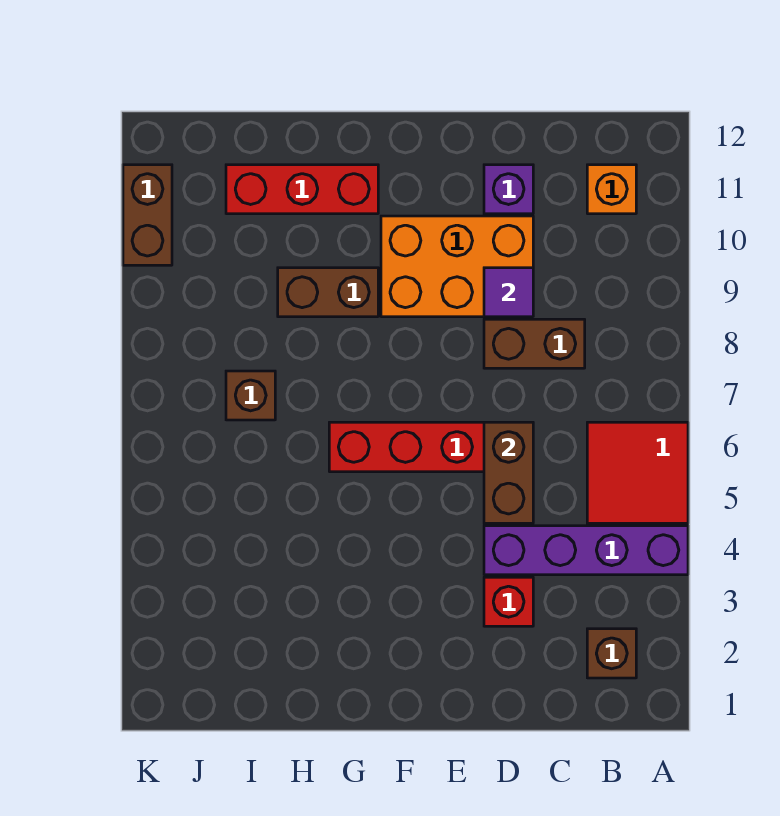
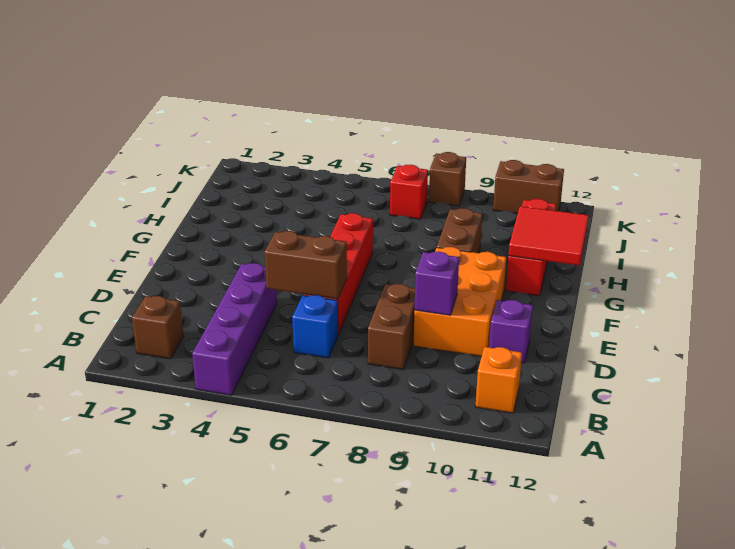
red tile A5:B6 level 1 -> red tile G11:H12 level 2
none -> blue brick C6 level 1
red brick D3 level 1 -> red brick J7 level 1
purple tile D9 level 2 -> purple brick D9 level 2
brown brick I7 level 1 -> brown brick K8 level 1

